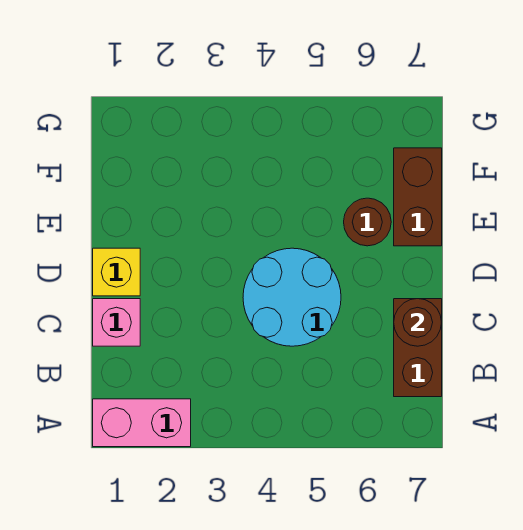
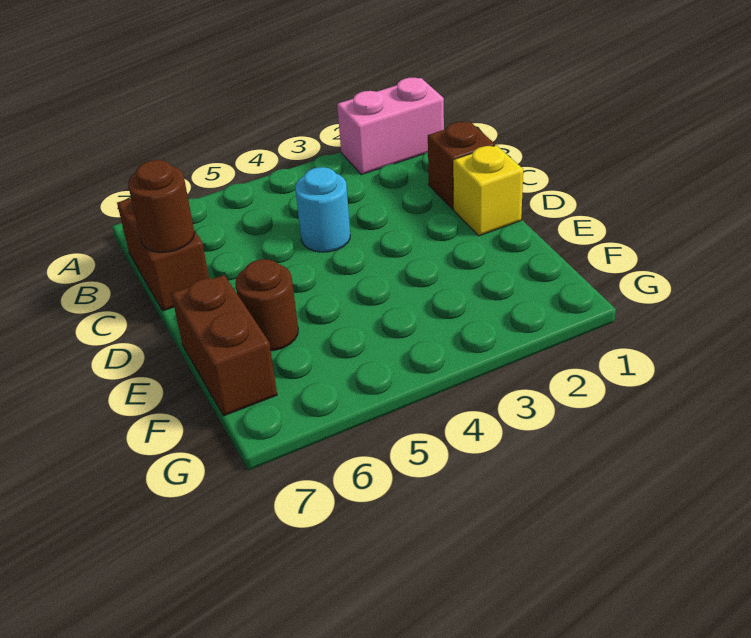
pink brick C1 level 1 -> brown brick C1 level 1
cyan round brick C4:D5 level 1 -> cyan round brick C4 level 1

